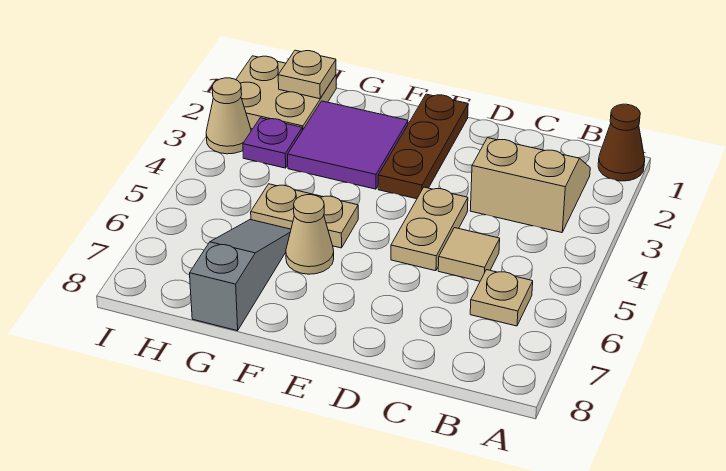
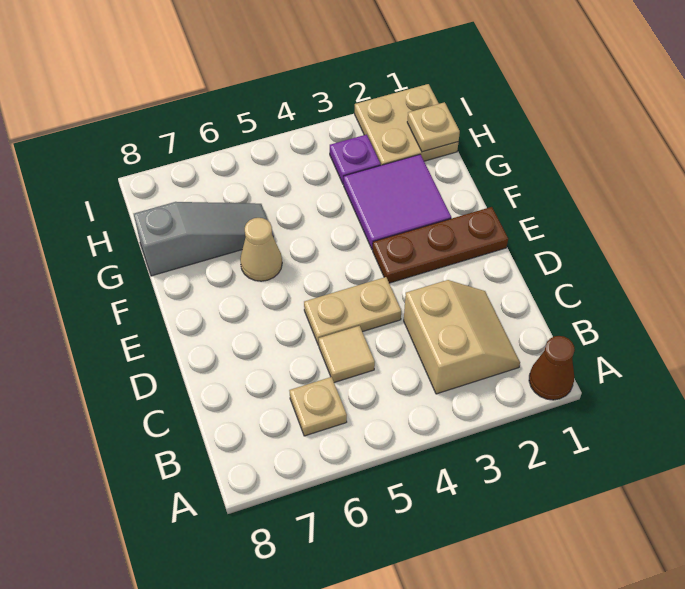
tan plate F5:G5 level 1 -> none
tan cone I3 level 1 -> none

